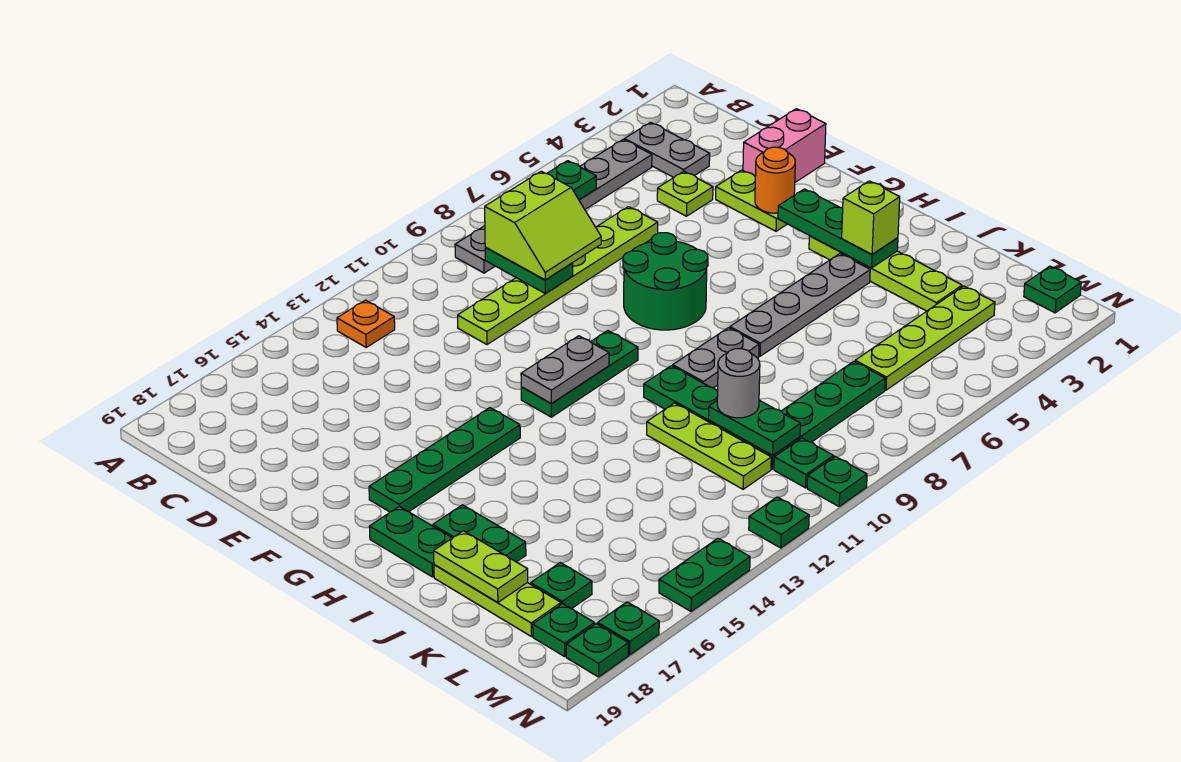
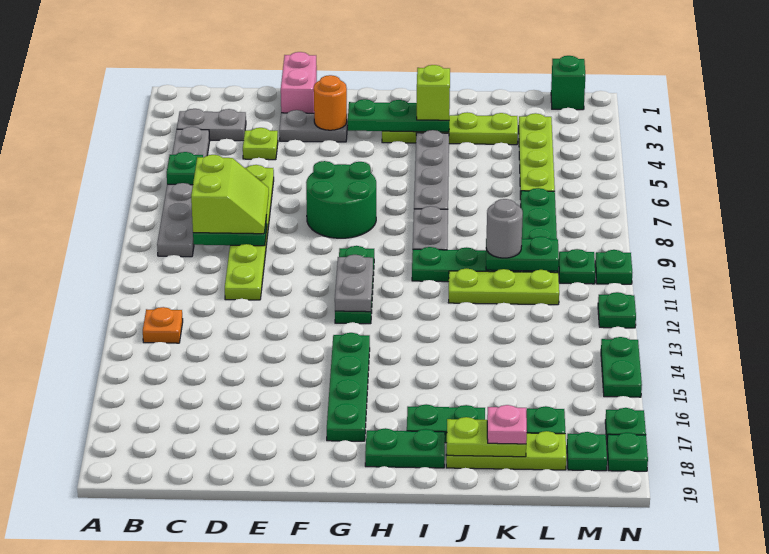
lime plate E3:F3 level 1 -> grey plate E3:F3 level 1
none -> pink plate K18 level 3
green plate M1 level 1 -> green brick M1 level 1

